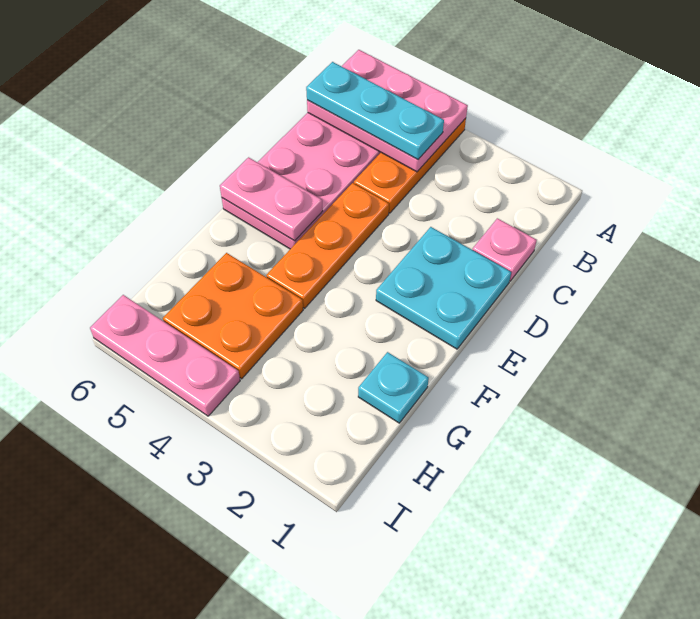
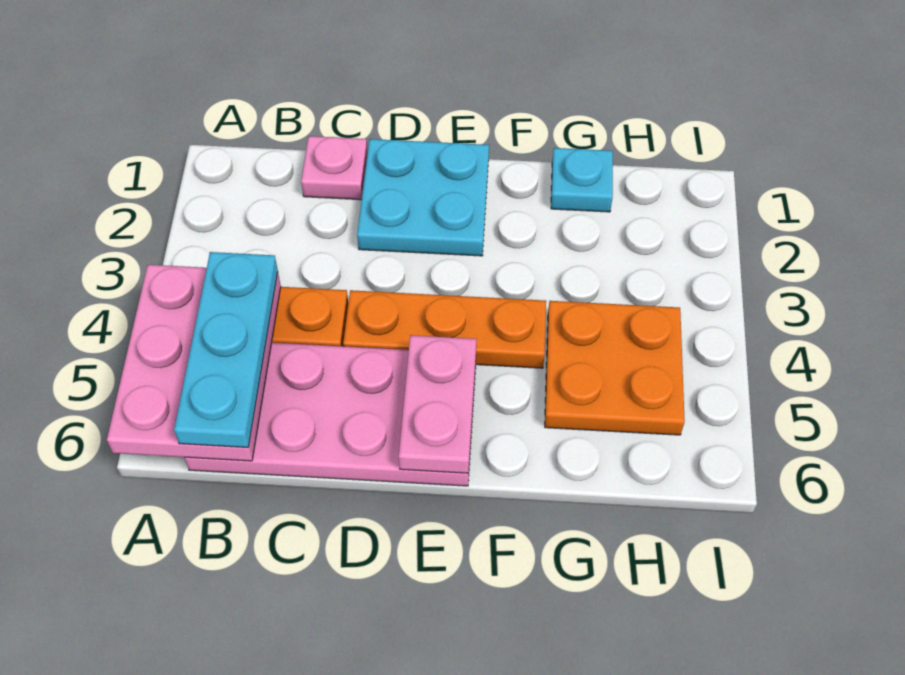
pink plate I4:I6 level 1 -> none

